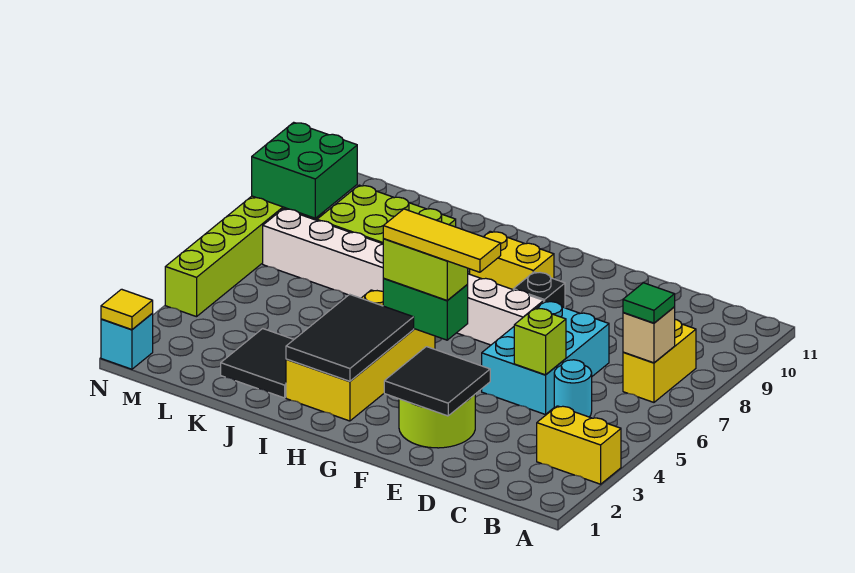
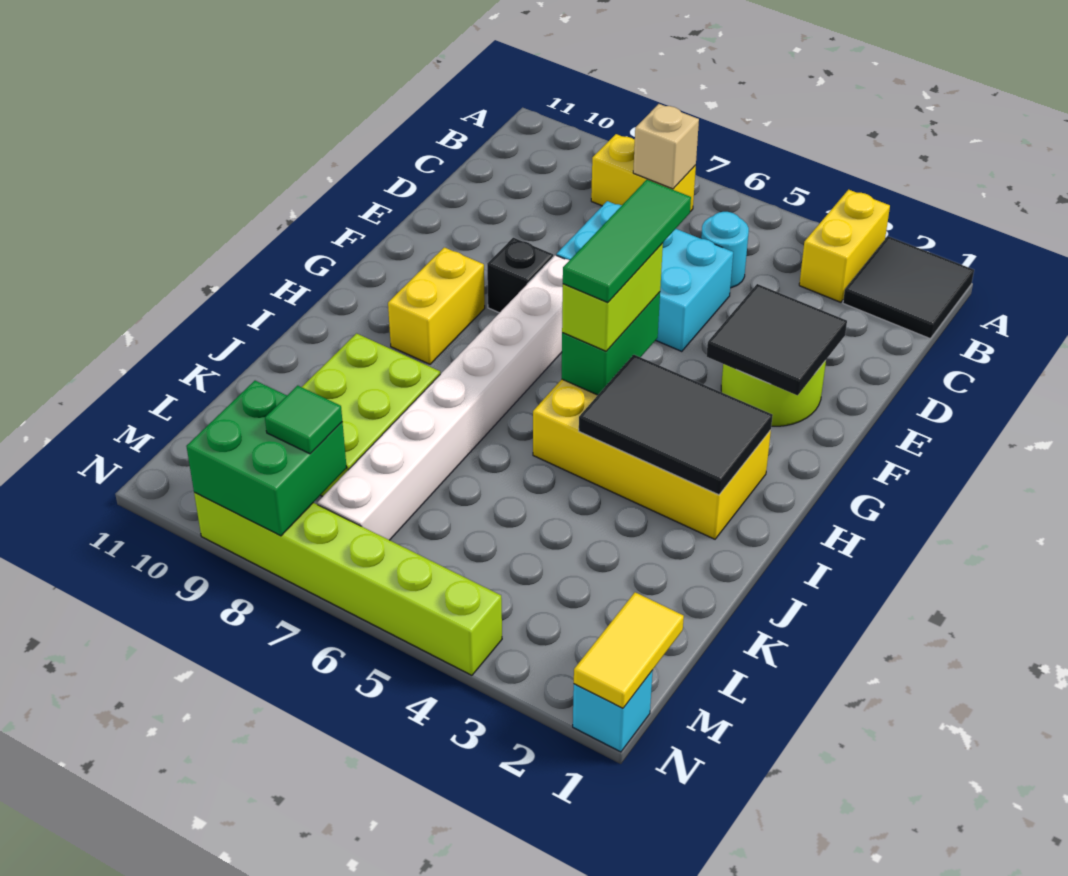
green tile B7 level 3 -> green tile M8 level 3
lime brick D5 level 2 -> none
yellow tile F5:H5 level 4 -> green tile F5:H5 level 4
black tile J2:K3 level 1 -> black tile A1:B2 level 1
yellow tile N1 level 2 -> yellow tile M1:N1 level 2

